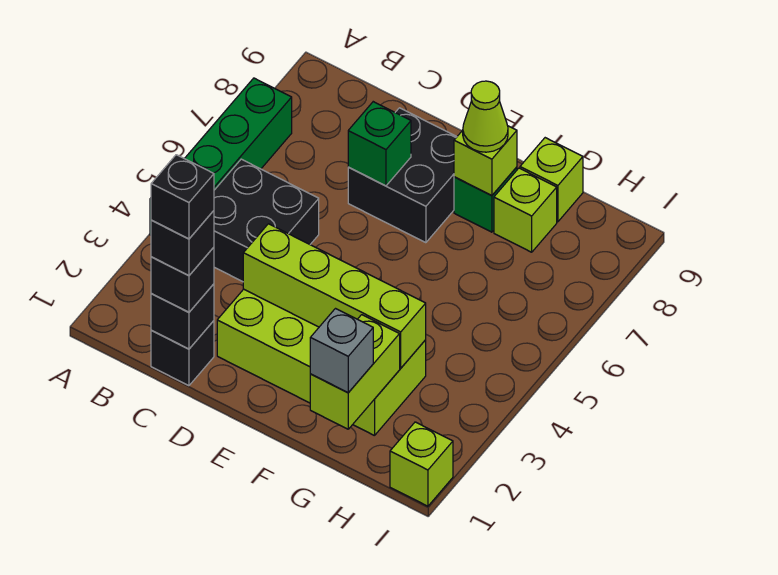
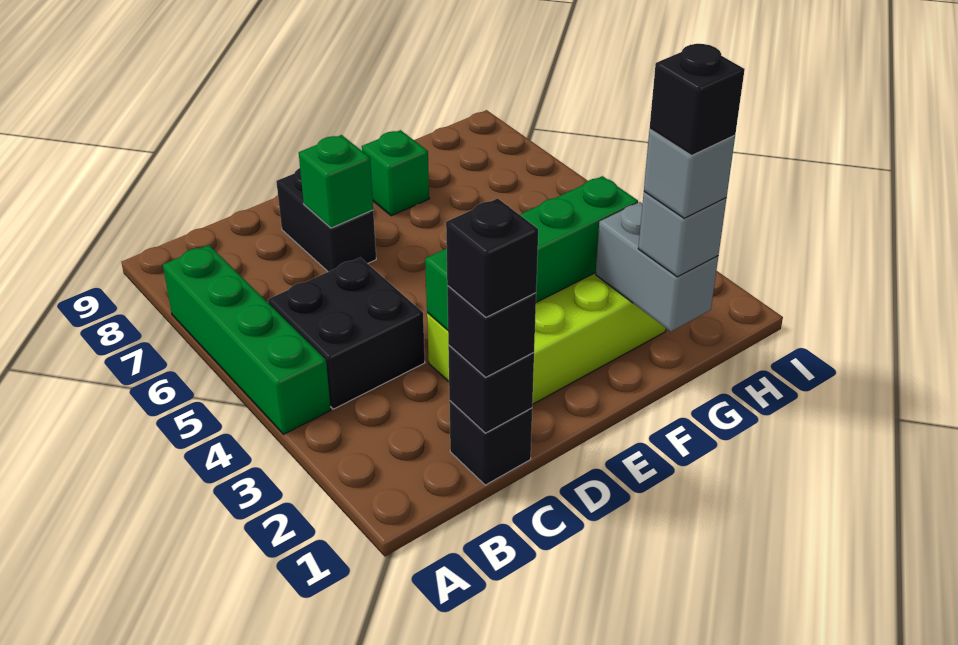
black brick C1 level 5 -> black brick G1 level 5
lime brick D3:G3 level 2 -> green brick D3:G3 level 2
black brick D7:E8 level 1 -> black brick D7:D8 level 1
lime brick F8 level 2 -> none
lime cone F8 level 3 -> none
lime brick G1:G2 level 2 -> grey brick G1:G2 level 2
none -> grey brick G1 level 4
lime brick G8 level 1 -> none
lime brick G9 level 1 -> none
lime brick I1 level 1 -> none

